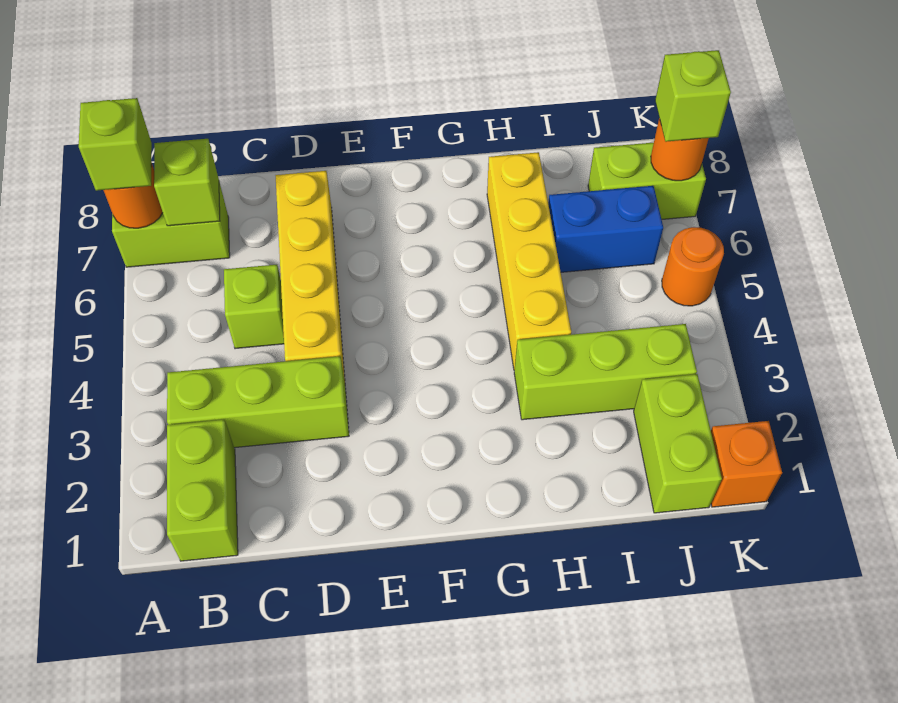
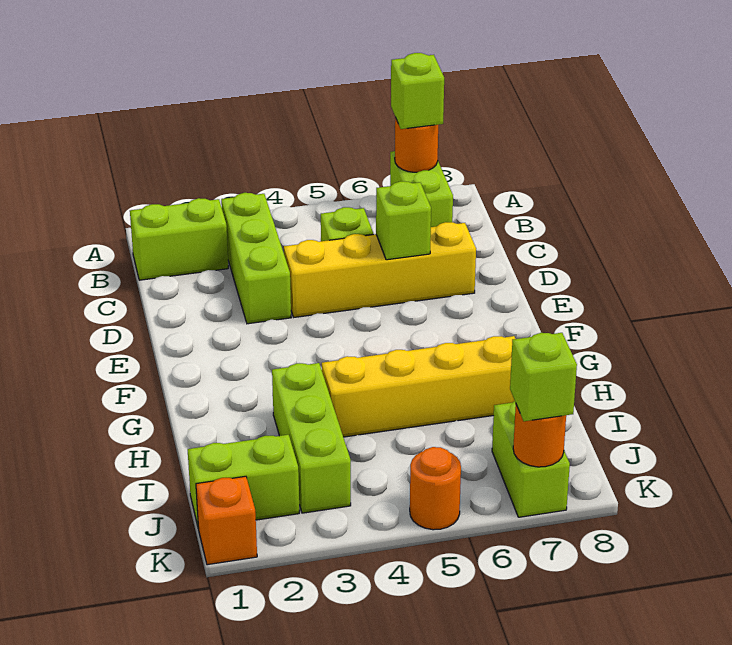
lime brick B7 level 2 -> lime brick D6 level 2
blue brick I6:J6 level 1 -> none

